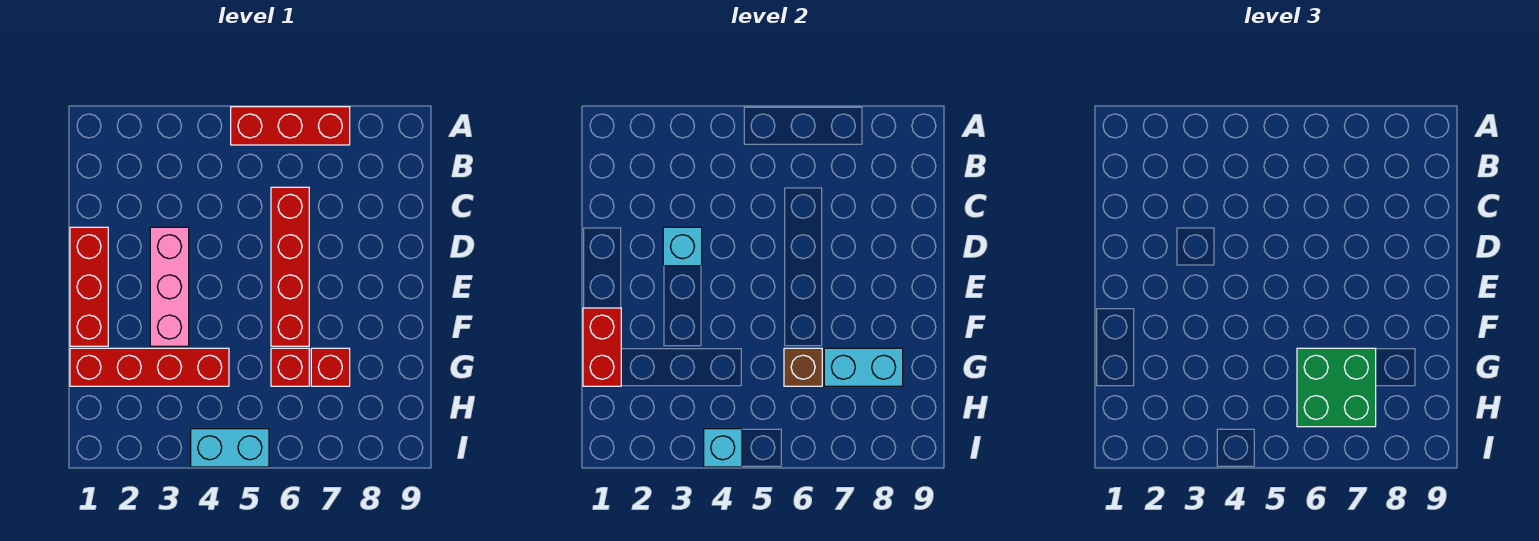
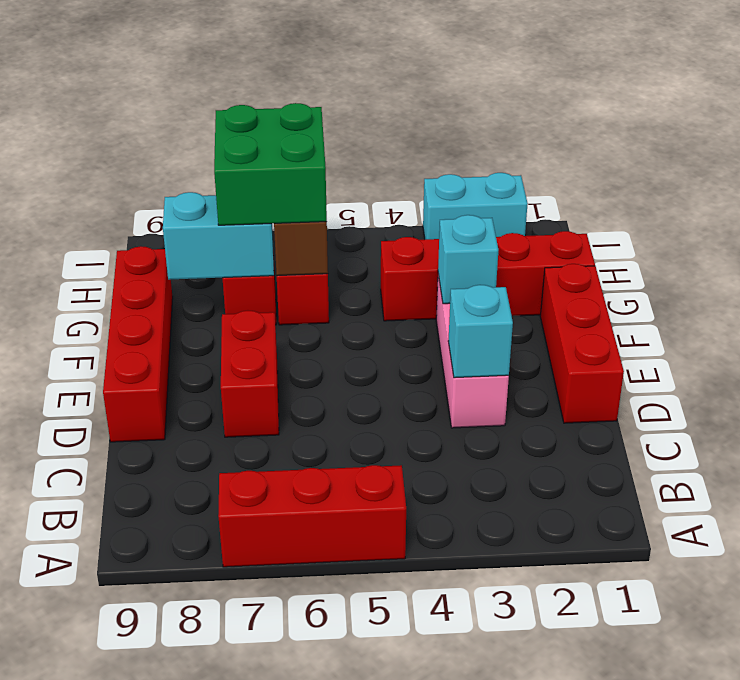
red brick C6:F6 level 1 -> red brick D9:G9 level 1
red brick F1:G1 level 2 -> red brick D7:E7 level 1
cyan brick I4:I5 level 1 -> cyan brick I2:I3 level 1
cyan brick I4 level 2 -> cyan brick F3 level 2

